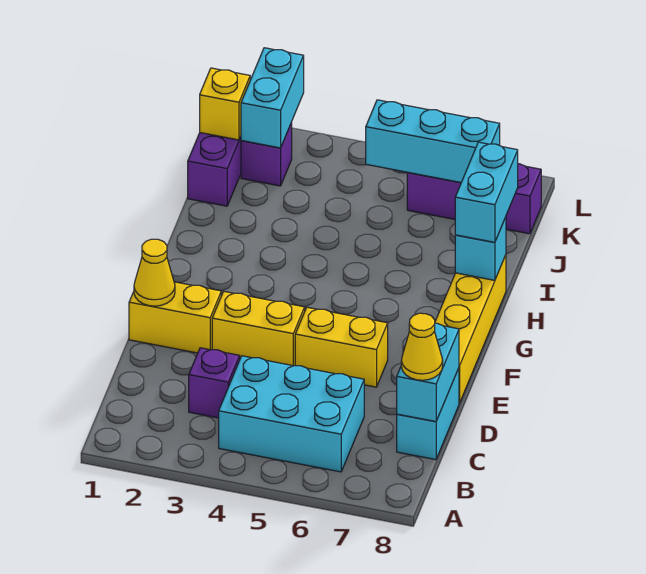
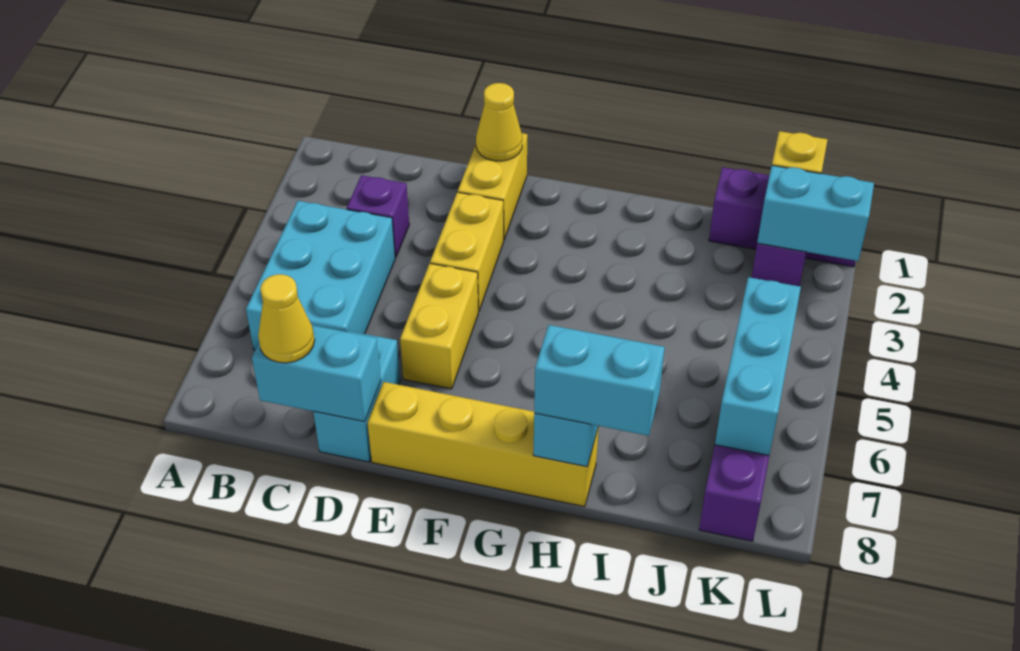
cyan brick C8:D8 level 1 -> cyan brick D7:D8 level 1

